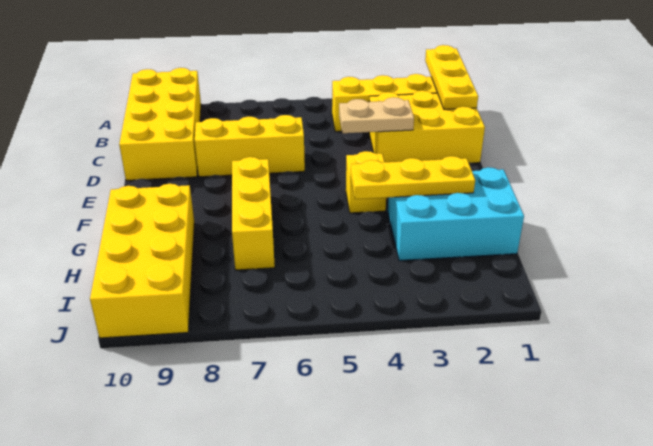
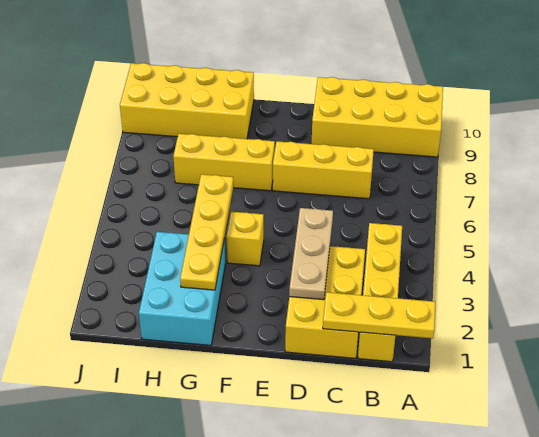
tan plate D3:D4 level 2 -> tan plate D2:D4 level 2
yellow brick D6:D8 level 1 -> yellow brick C7:E7 level 1
yellow plate G2:G4 level 2 -> yellow plate G2:G5 level 2

